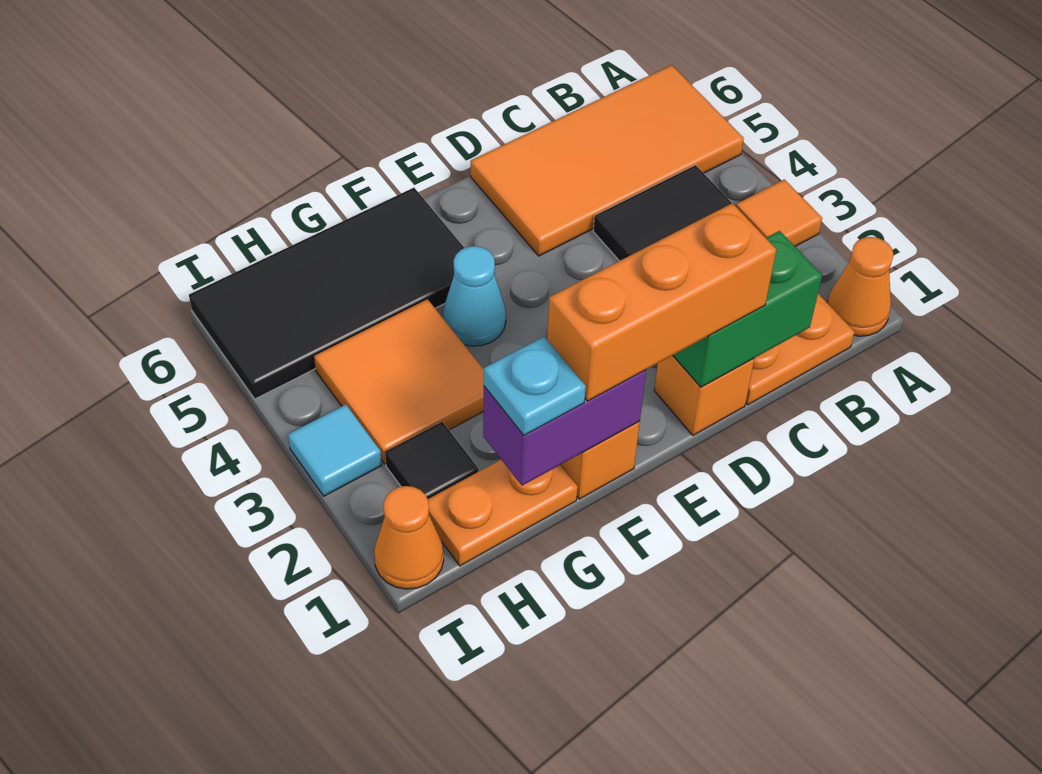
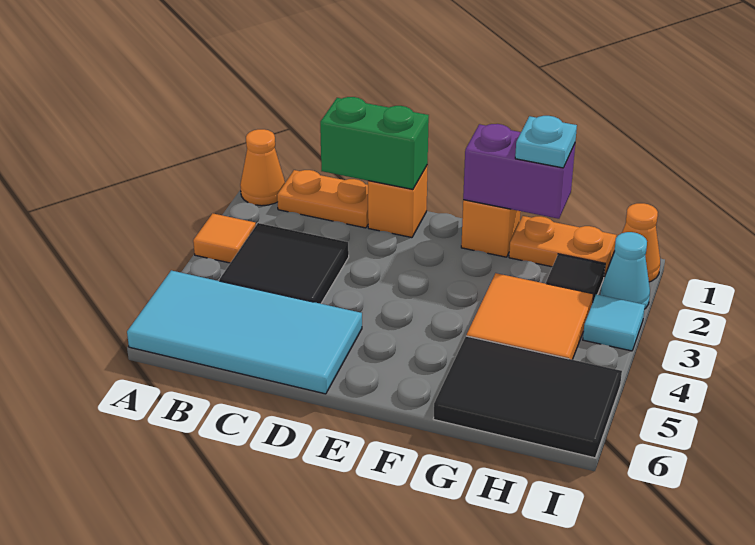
orange tile A5:D6 level 1 -> cyan tile A5:D6 level 1
orange brick D1:F1 level 3 -> none
cyan cone F4 level 1 -> cyan cone I2 level 1
black tile F5:I6 level 1 -> black tile G5:I6 level 1

